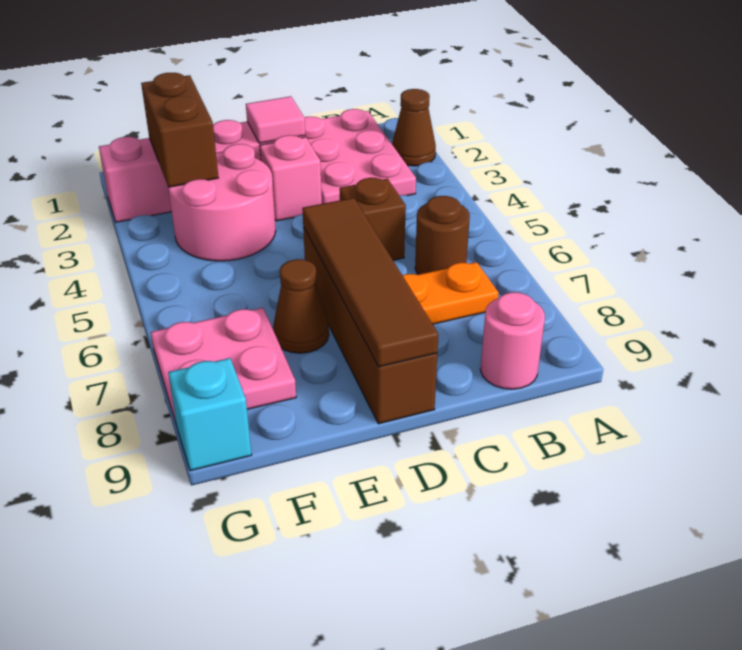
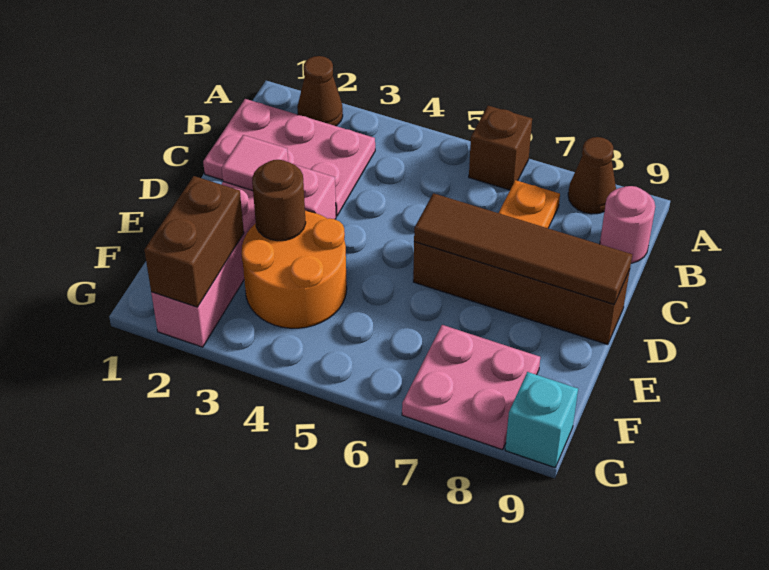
brown round brick B6 level 1 -> brown round brick E3 level 2
brown brick C5 level 1 -> brown brick A6 level 1
pink round brick E3:F4 level 1 -> orange round brick E3:F4 level 1
brown cone E7 level 1 -> brown cone A8 level 1
brown brick F2:F3 level 2 -> brown brick F2:G2 level 2

